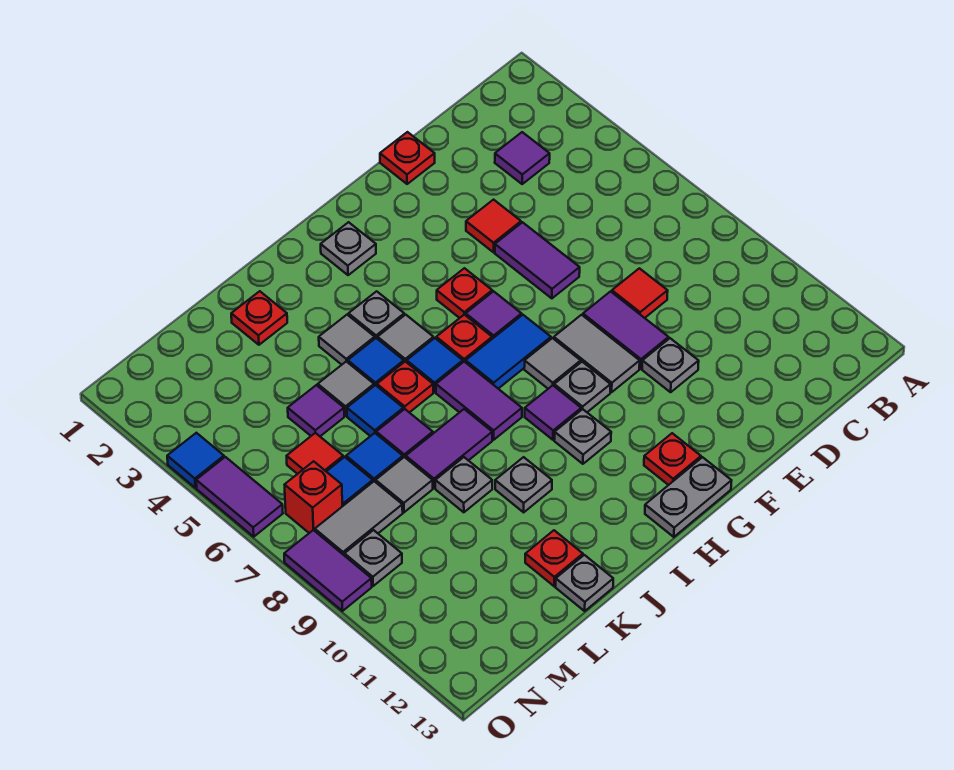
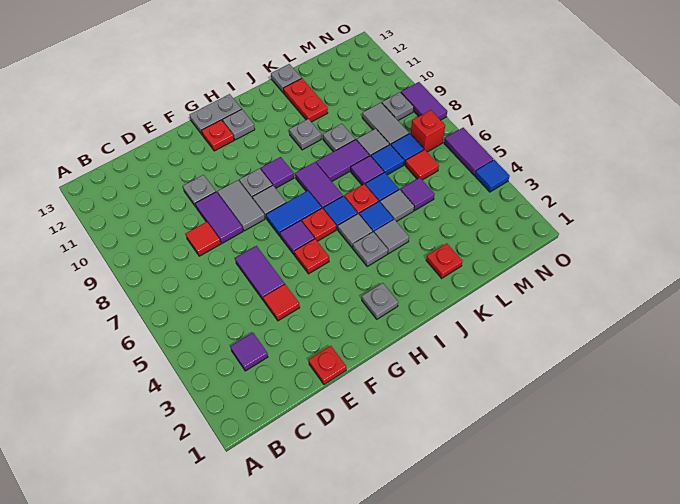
grey plate H10 level 1 -> grey plate H12 level 1
red plate K12 level 1 -> red plate K11:K12 level 1
grey tile M8:N8 level 1 -> grey tile M8:M9 level 1

